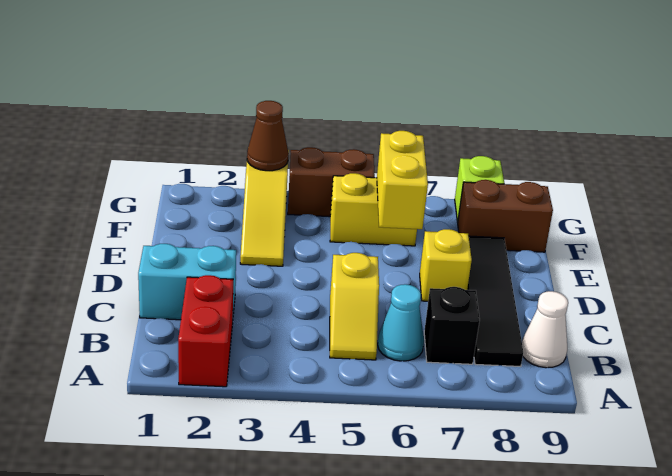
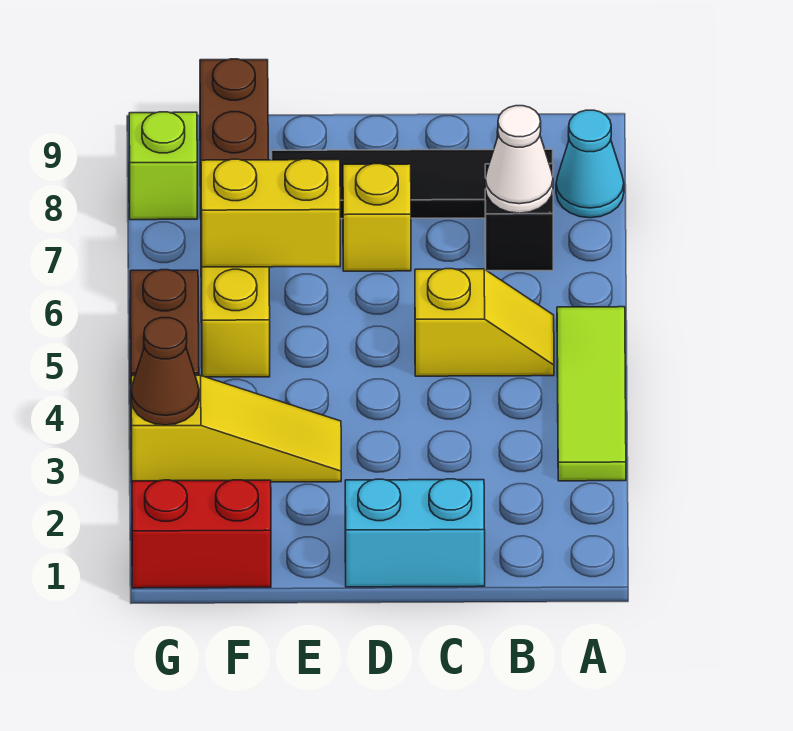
red brick A2:B2 level 1 -> red brick F1:G1 level 1
none -> lime tile A3:A5 level 1
cyan cone B6 level 1 -> cyan cone A8 level 1
white cone B9 level 1 -> white cone B7 level 2
cyan brick C1:C2 level 1 -> cyan brick C1:D1 level 1

